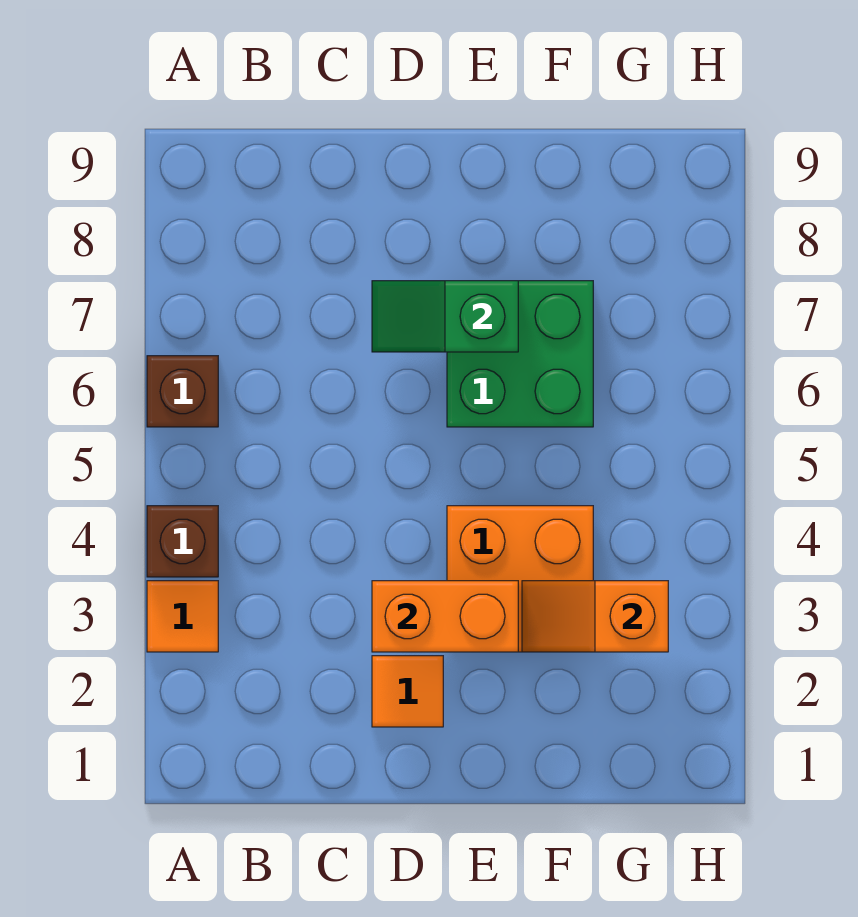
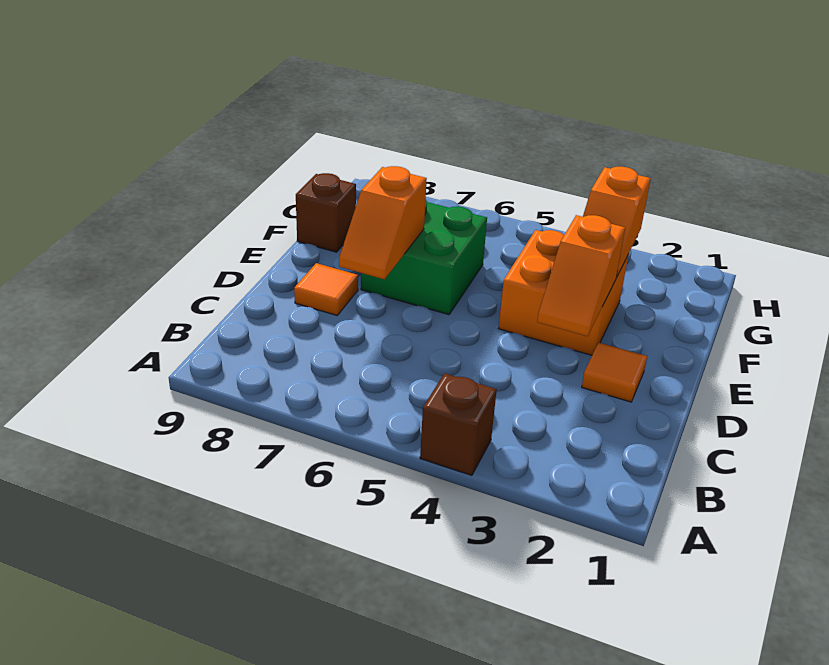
orange tile A3 level 1 -> orange tile D8 level 1
brown brick A6 level 1 -> brown brick F9 level 1
orange brick D3:E3 level 2 -> orange slope D3:E3 level 2 top E
green slope D7:E7 level 2 top E -> orange slope D7:E7 level 2 top E

